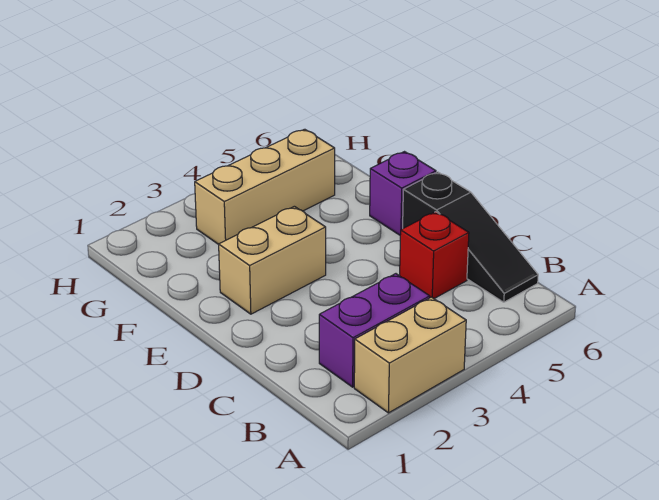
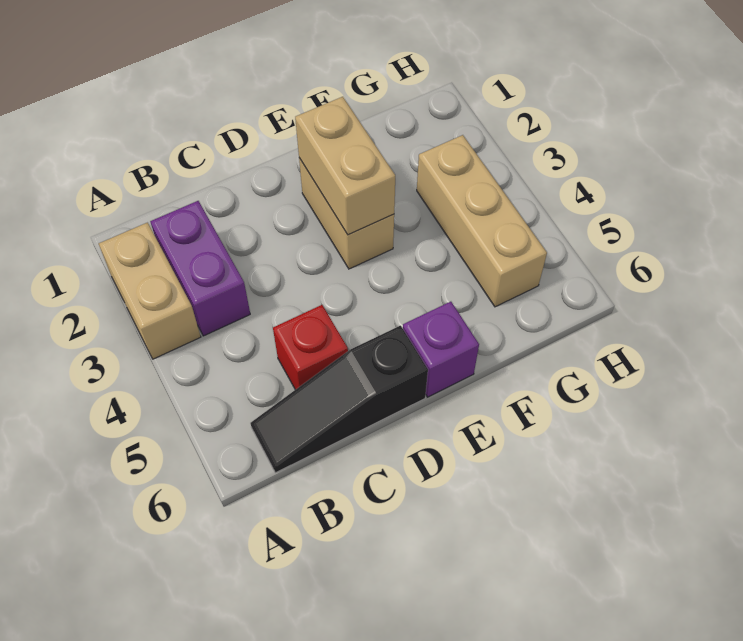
none -> tan brick E2:E3 level 2

